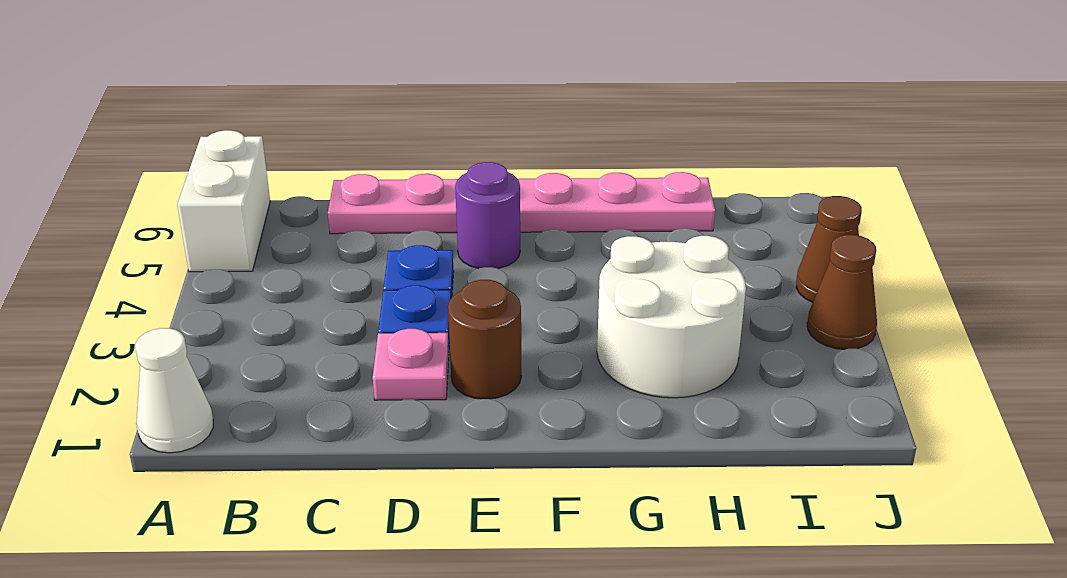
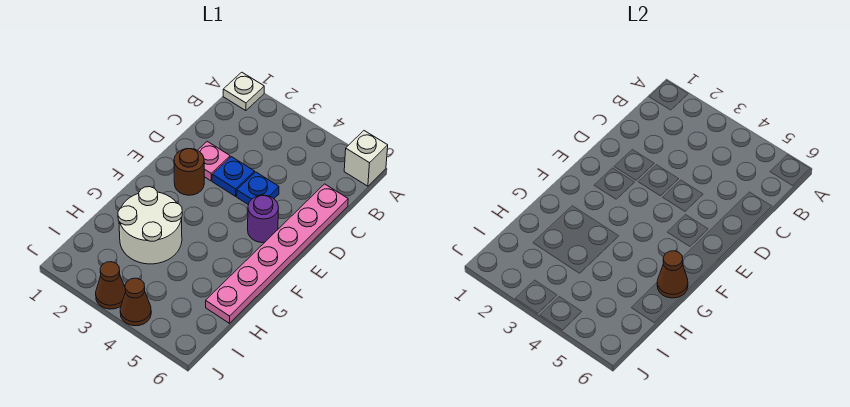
white cone A1 level 1 -> white plate A1 level 1
white brick A5:A6 level 1 -> white brick A6 level 1
none -> brown cone G6 level 2

